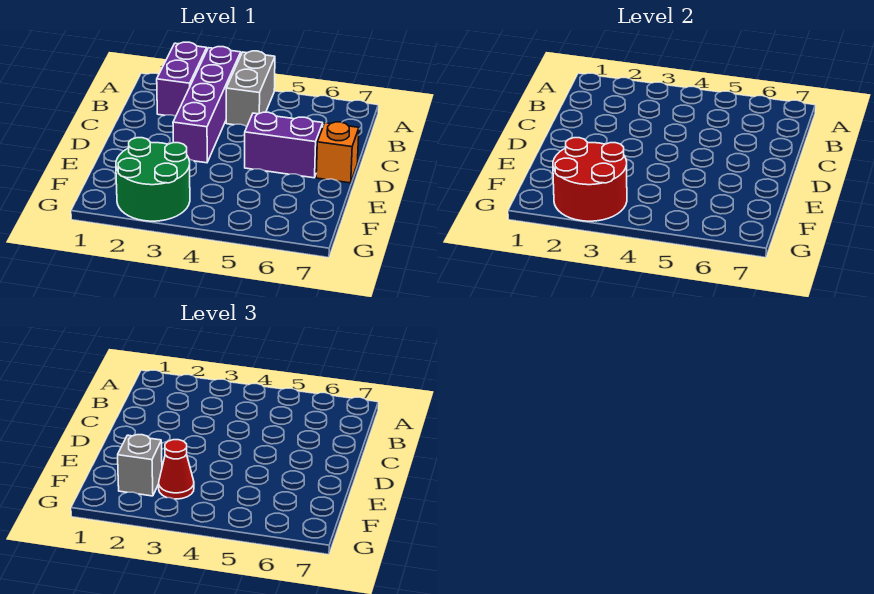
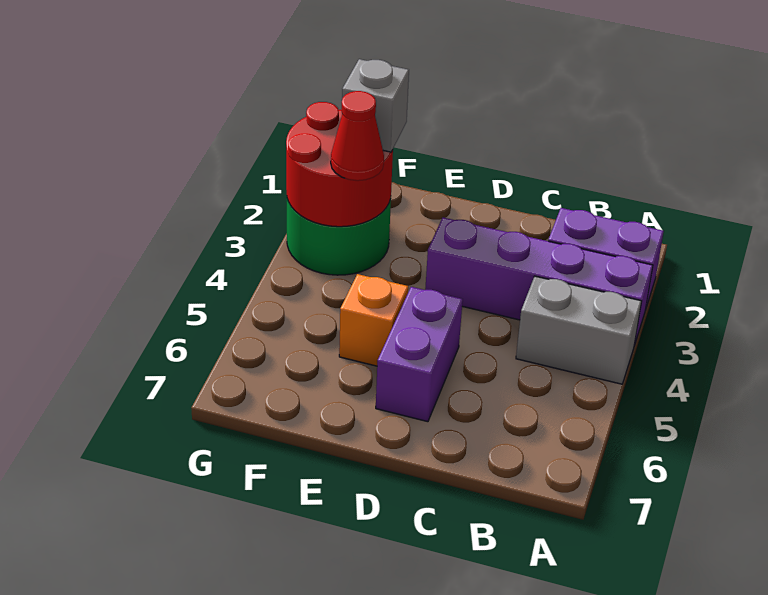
orange brick D7 level 1 -> orange brick E5 level 1

